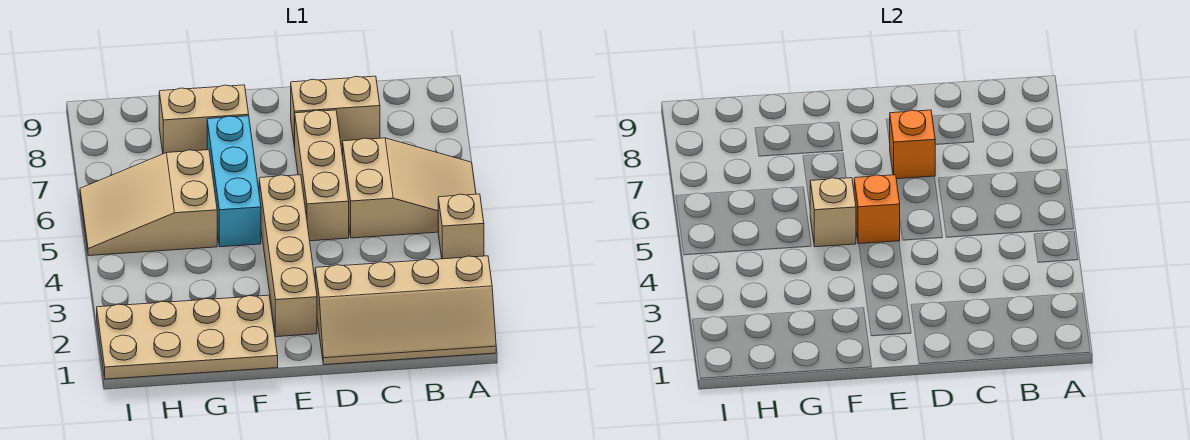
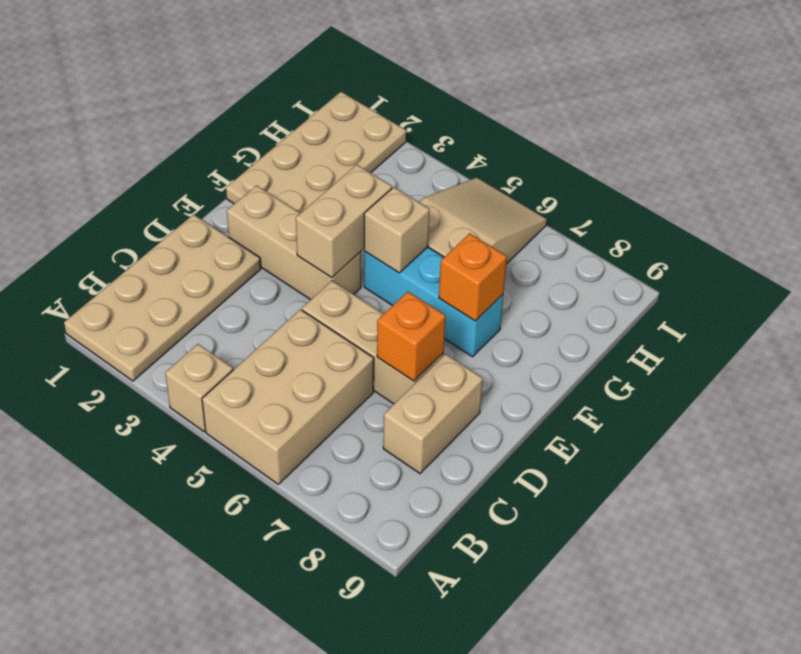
tan slope A1:D2 level 1 top 2 -> tan plate A1:D2 level 1
tan slope A5:C6 level 1 top C -> tan brick A5:C6 level 1
tan brick E2:E5 level 1 -> tan brick E2:E4 level 1
orange brick E5 level 2 -> orange brick F7 level 2
tan brick F8:G8 level 1 -> tan brick E4:F4 level 2

